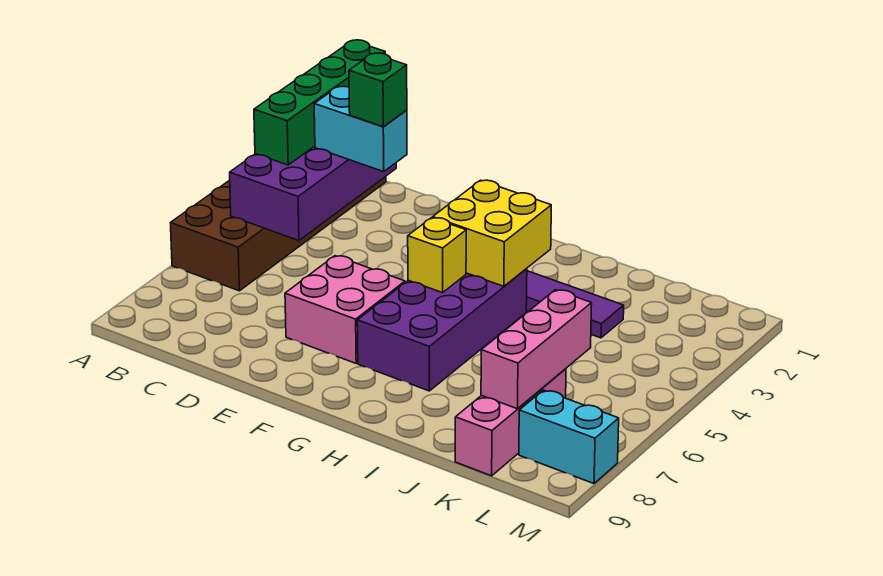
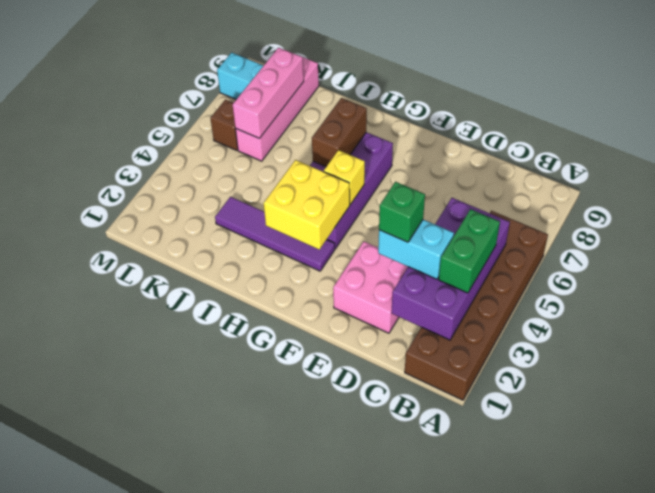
green brick B1:B4 level 3 -> green brick B3:B4 level 3
pink brick E6:F7 level 1 -> pink brick D2:E3 level 1
none -> brown brick H6:H7 level 2
pink brick K7:K9 level 1 -> pink brick K6:K9 level 1
none -> brown brick L6 level 1

